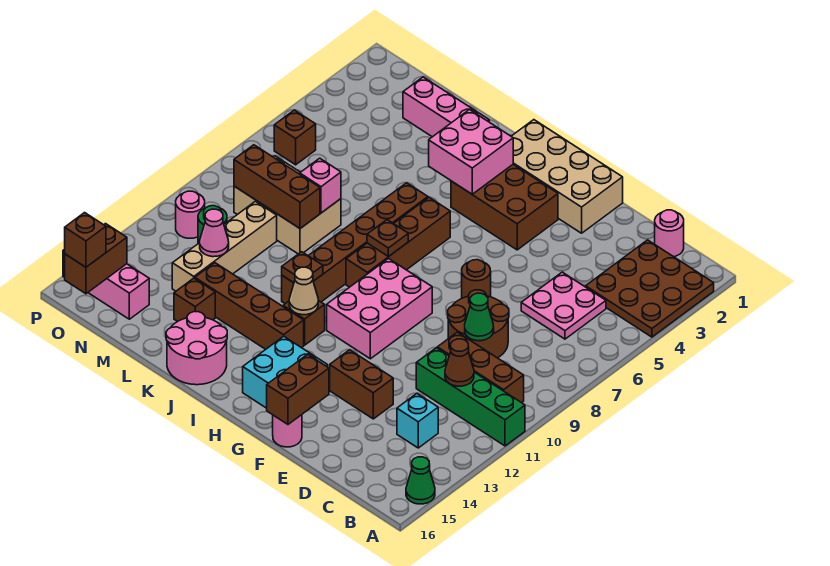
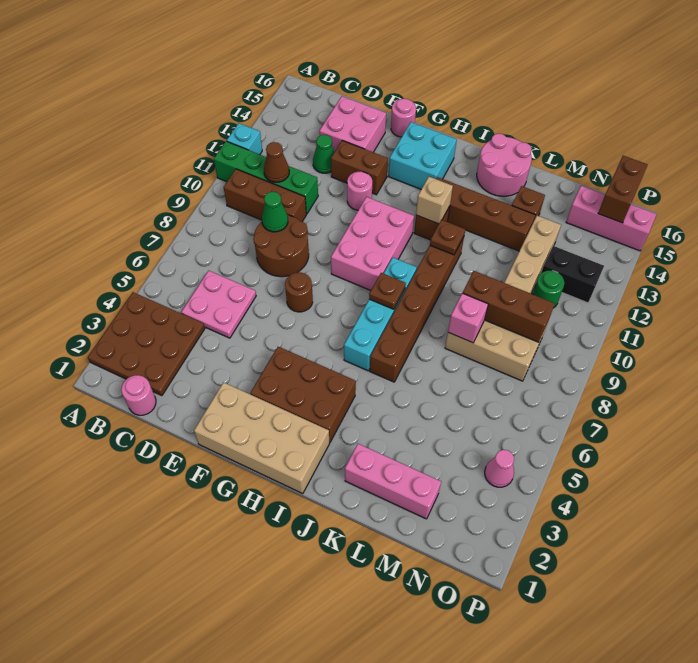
green cone A15 level 1 -> green cone D13 level 1
cyan brick C13 level 1 -> cyan brick A12 level 1
brown brick F15:F16 level 2 -> none
pink brick I3:J4 level 2 -> pink brick D14:E15 level 1
brown brick I6:I9 level 1 -> cyan brick I6:I9 level 1
tan cone I12 level 2 -> tan brick I12 level 2
pink cone M12 level 2 -> pink cone O4 level 1
none -> black brick N12:O12 level 1
brown brick O6 level 1 -> none
pink round brick O11 level 1 -> pink round brick F12 level 1
brown brick O16 level 3 -> none

